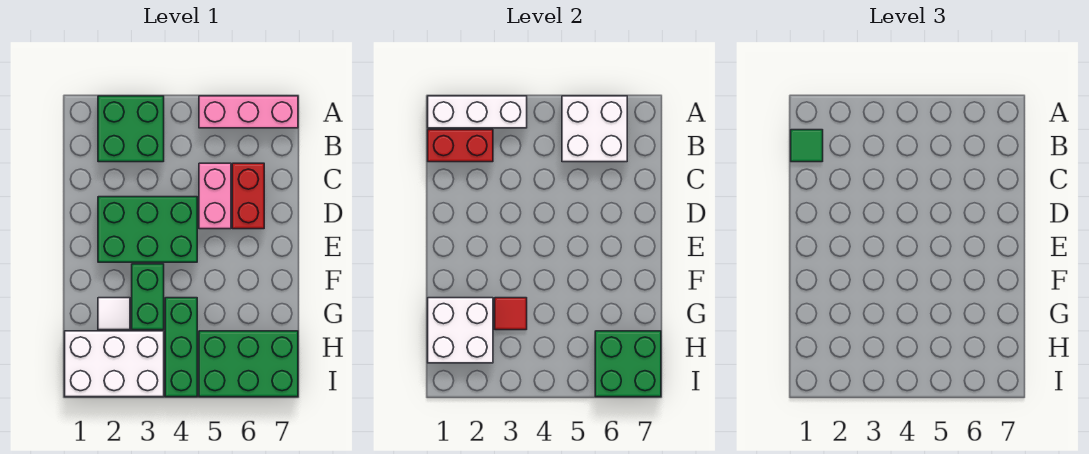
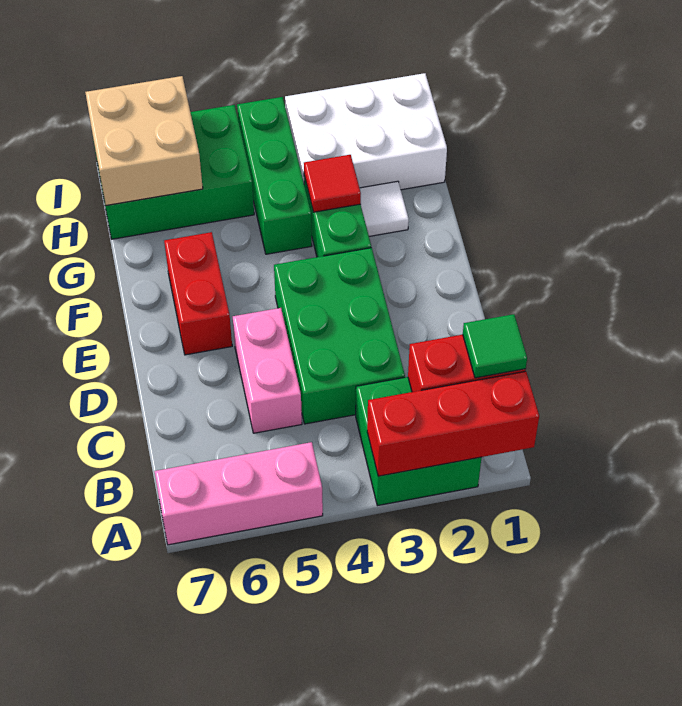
white brick A1:A3 level 2 -> red brick A1:A3 level 2
white brick A5:B6 level 2 -> none
red brick C6:D6 level 1 -> red brick E6:F6 level 1
green brick D2:E4 level 1 -> green brick C3:E4 level 1
white brick G1:H2 level 2 -> none
green brick H6:I7 level 2 -> tan brick H6:I7 level 2

